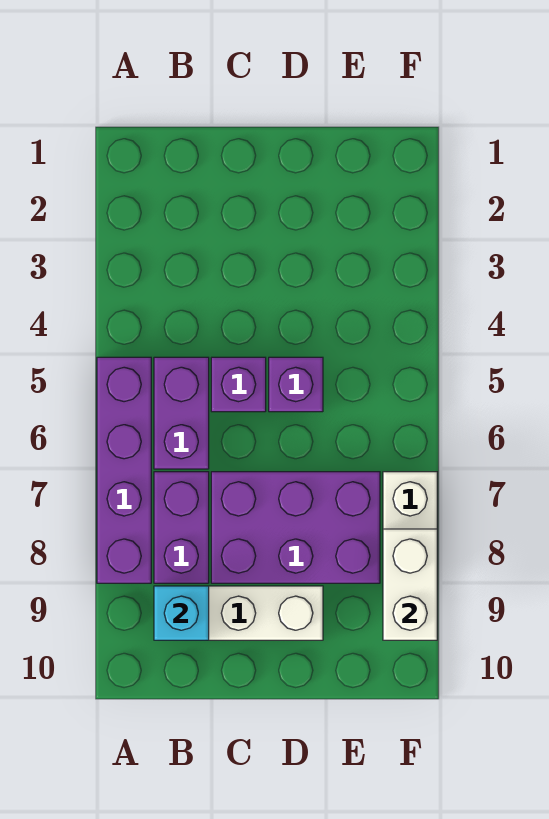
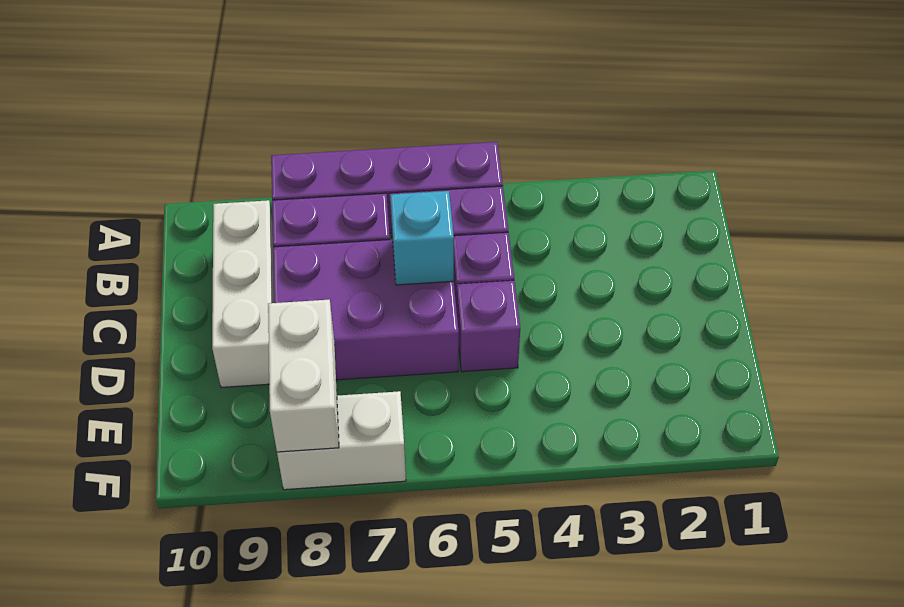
cyan brick B9 level 2 -> cyan brick C6 level 2
purple brick C7:E8 level 1 -> purple brick C6:D8 level 1
white brick F8:F9 level 2 -> white brick E8:F8 level 2

